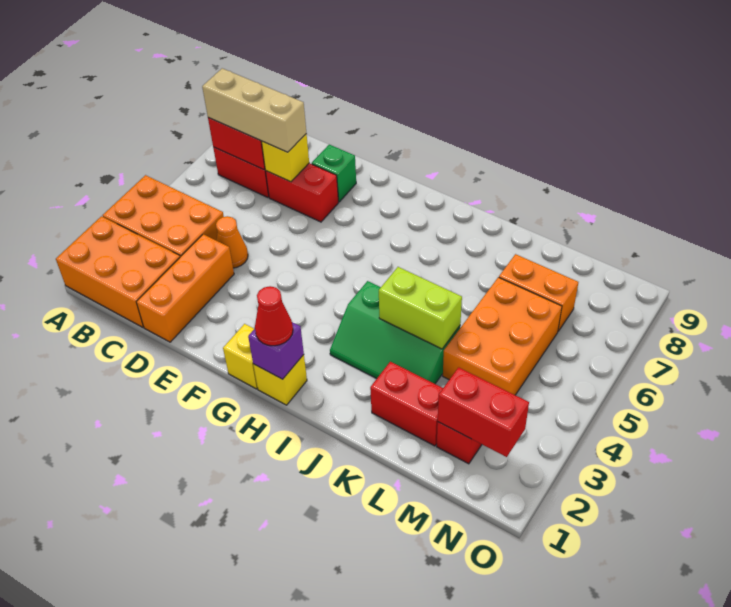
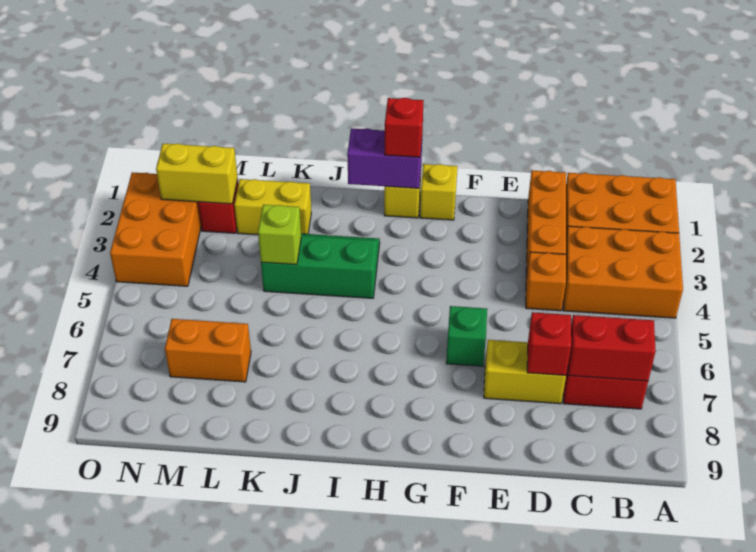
tan brick B7:D7 level 3 -> none
orange cone D4 level 1 -> orange brick D4 level 1
red brick D7:E7 level 1 -> yellow brick D7:E7 level 1
yellow brick D7 level 2 -> red brick D7 level 2
green brick E8 level 1 -> green brick F6 level 1
purple brick H1 level 2 -> purple brick H1:I1 level 2
red cone H1 level 3 -> red brick H1 level 3
lime brick J4:K4 level 2 -> lime brick K4 level 2
red brick K2:L2 level 1 -> yellow brick K2:L2 level 1
orange brick L4:M6 level 1 -> orange brick N2:O4 level 1
red brick M2:N2 level 2 -> yellow brick M2:N2 level 2

